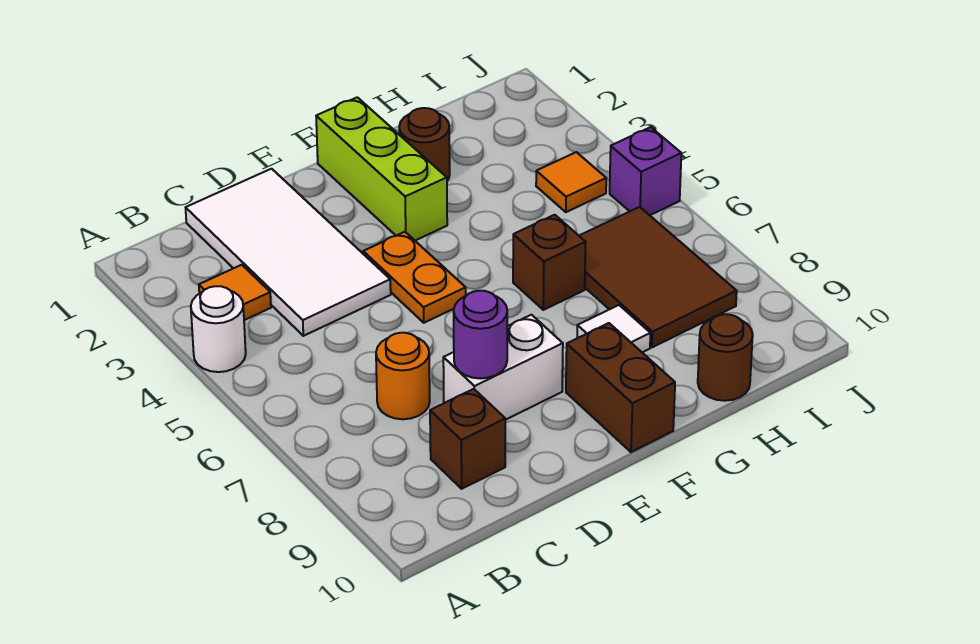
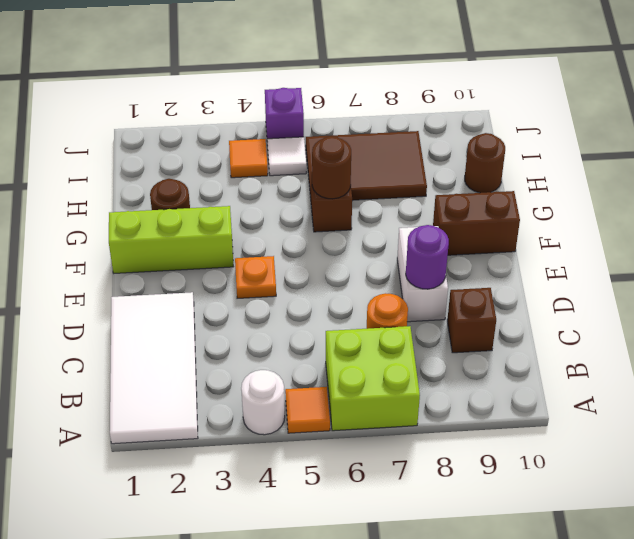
none -> lime brick A6:B7 level 1
orange tile B3 level 1 -> orange tile A5 level 1
white tile C1:D4 level 1 -> white tile A1:D2 level 1
orange plate E4:E5 level 1 -> orange plate E4 level 1
none -> brown round brick G6 level 2
white tile G8 level 1 -> white tile I5 level 1

